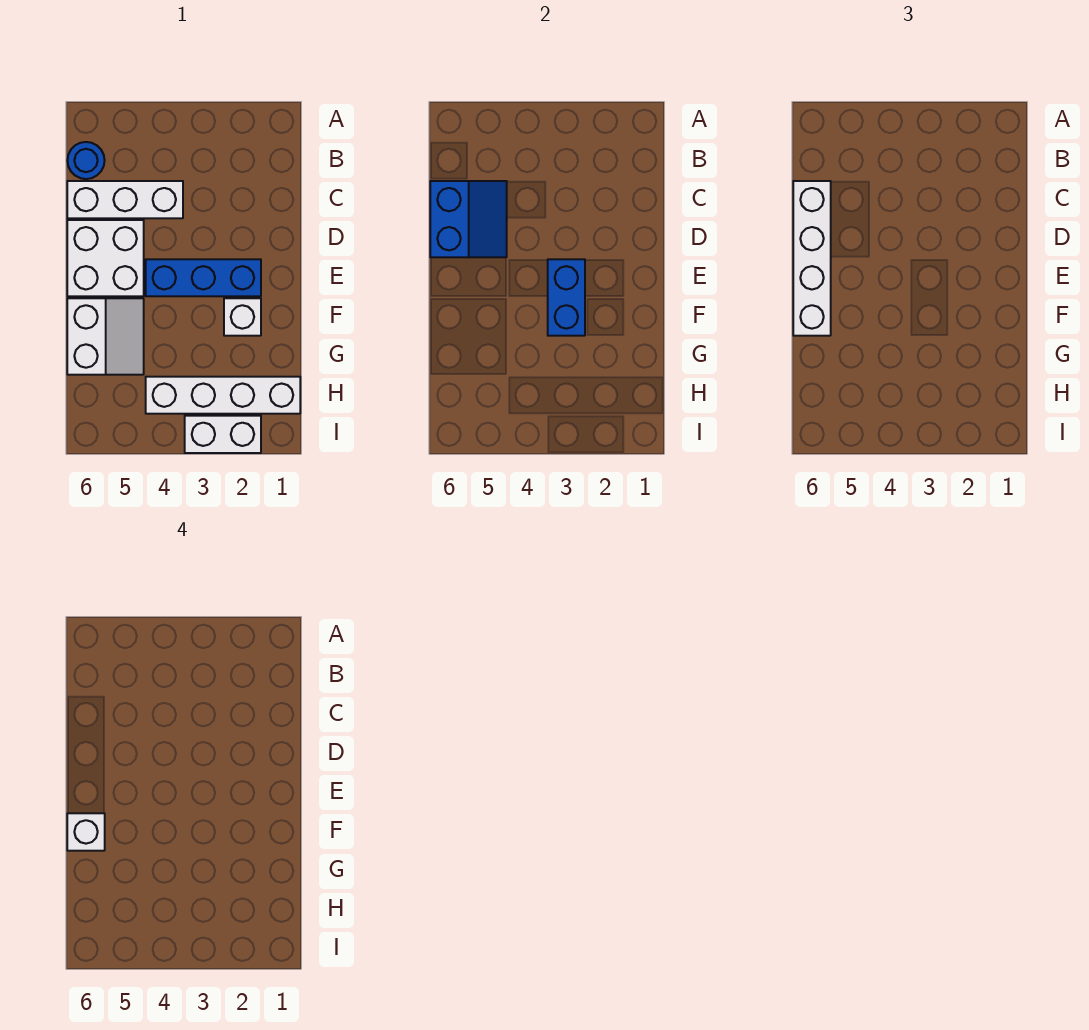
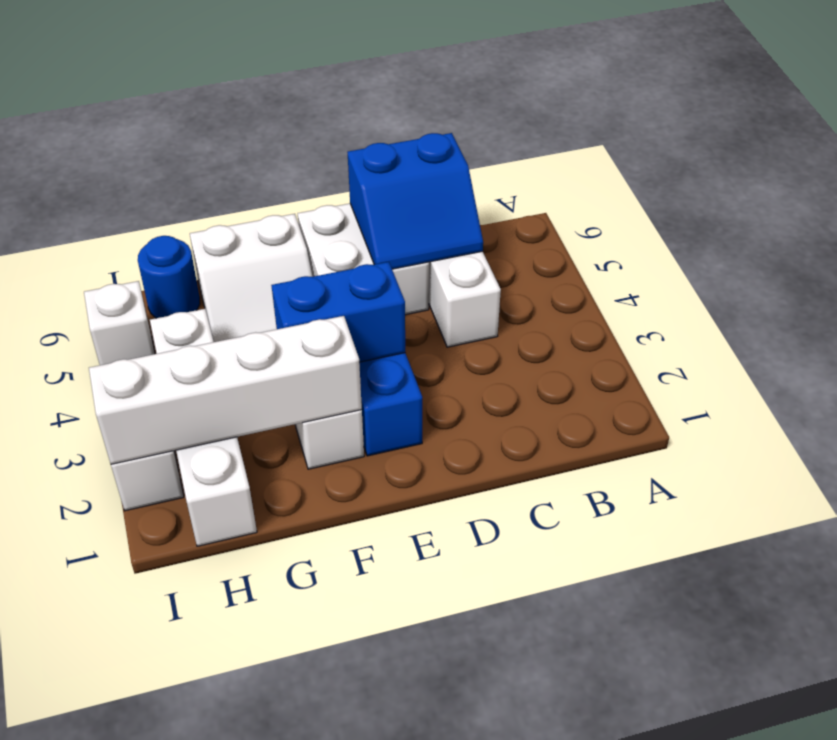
blue round brick B6 level 1 -> blue round brick H6 level 1
white brick C6:F6 level 3 -> white brick F2:I2 level 2
white brick F6 level 4 -> white brick I5 level 1

